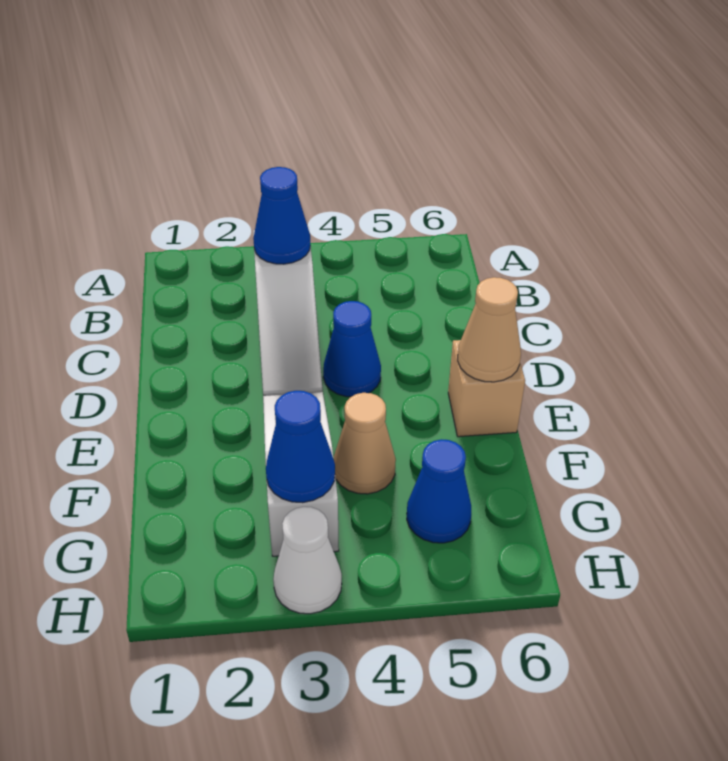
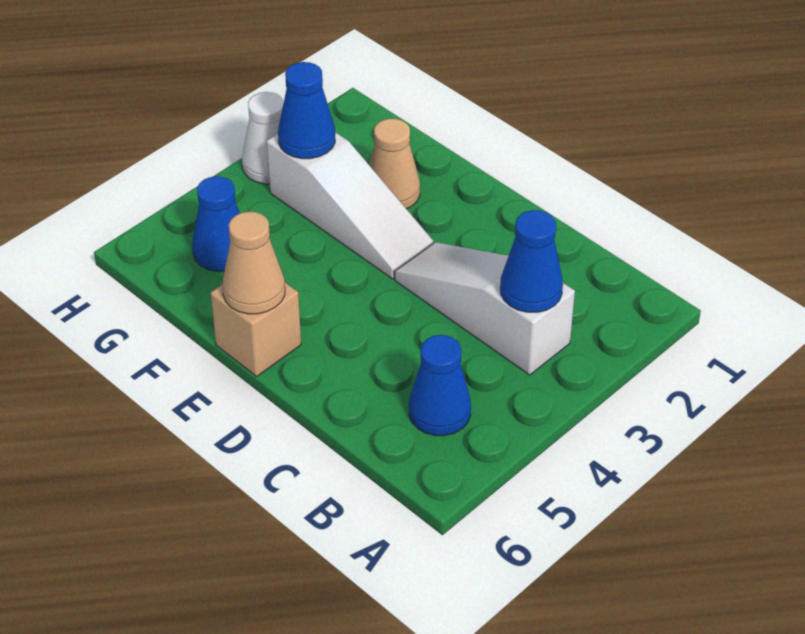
blue cone D4 level 1 -> blue cone B5 level 1
tan cone F4 level 1 -> tan cone F2 level 1

